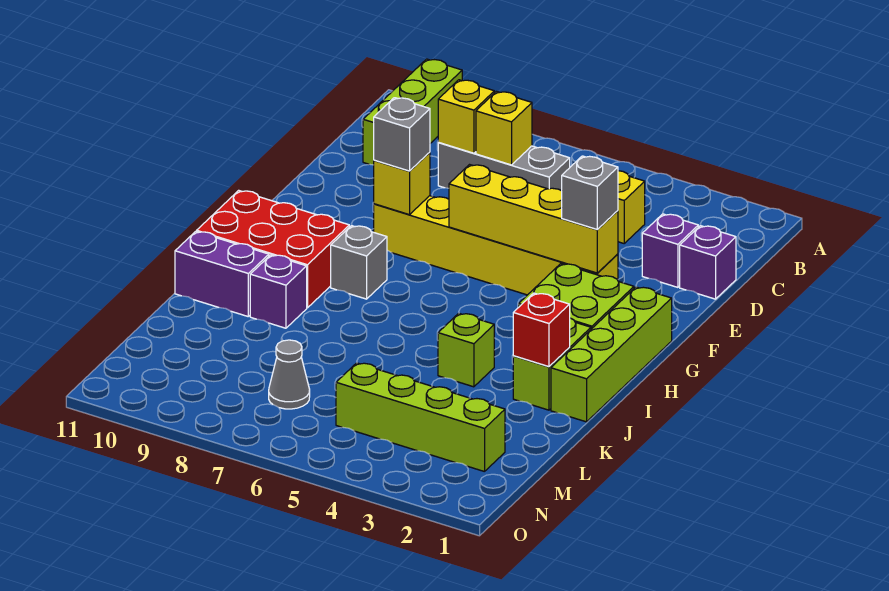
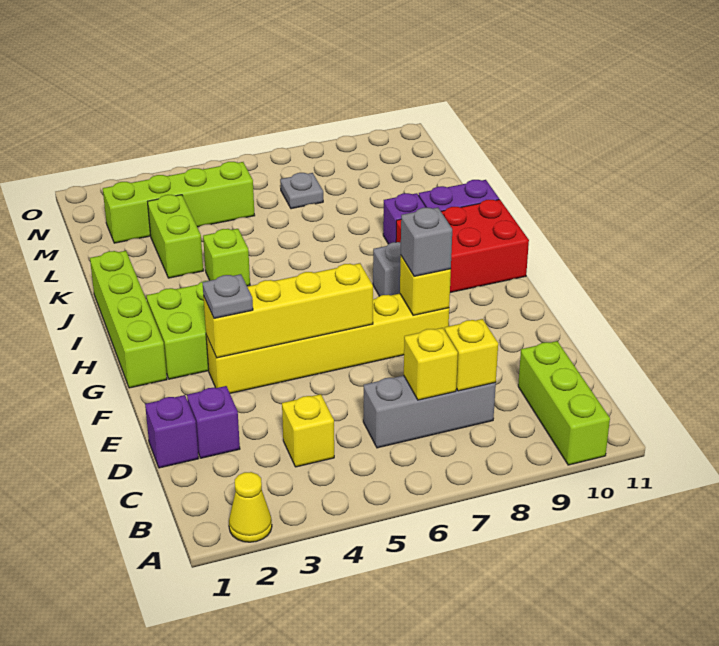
none -> yellow cone A2 level 1
grey brick F3 level 3 -> grey plate F3 level 3
lime brick I2:J2 level 1 -> lime brick K3:L3 level 1
red brick J2 level 2 -> none
grey cone M7 level 1 -> grey plate M7 level 1

